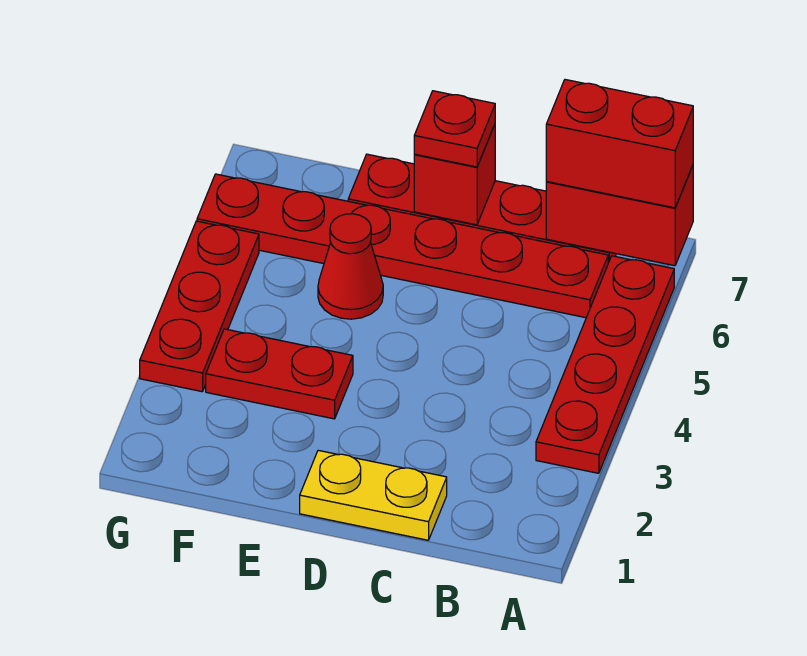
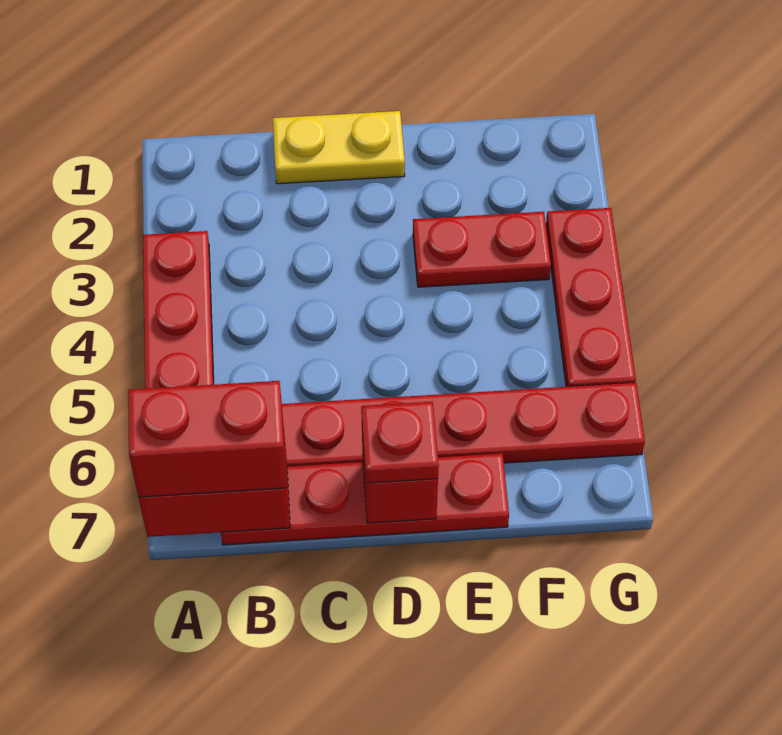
red cone E5 level 1 -> none

